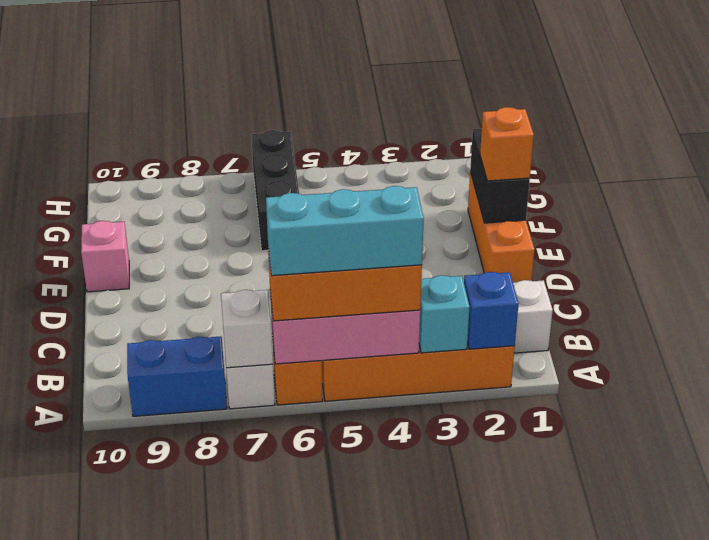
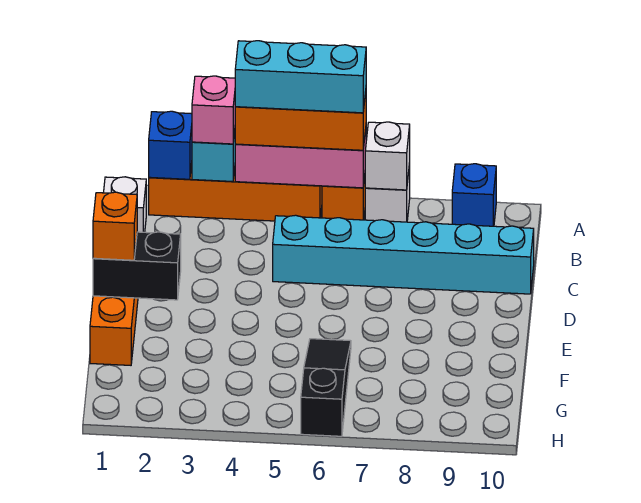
blue brick A8:A9 level 1 -> blue brick A9 level 1
none -> cyan brick C5:C10 level 1
black brick E1:F1 level 2 -> black brick E1:E2 level 2
pink brick E10 level 1 -> pink brick A3 level 3
black brick F6:H6 level 1 -> black slope F6:H6 level 1 top H

